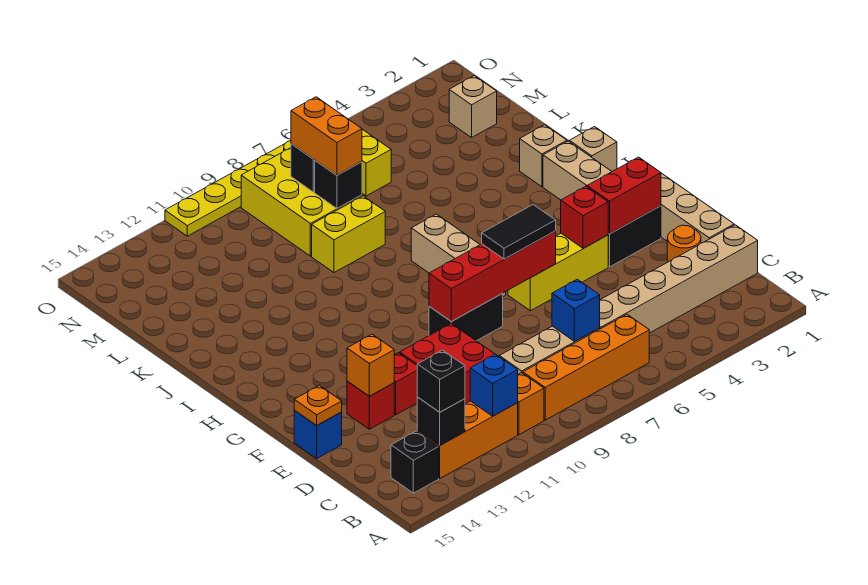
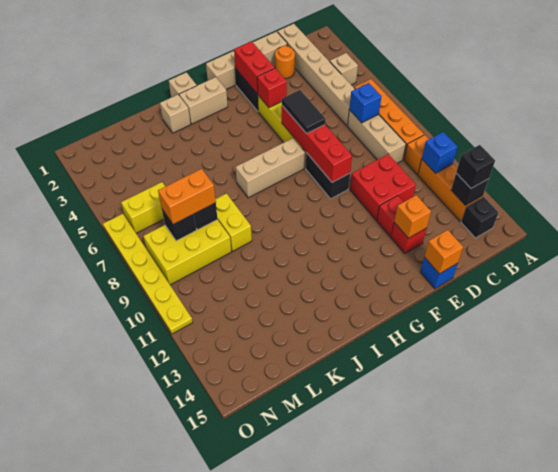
orange plate E15 level 2 -> orange brick E15 level 2
tan brick M2 level 1 -> tan brick B4 level 1

